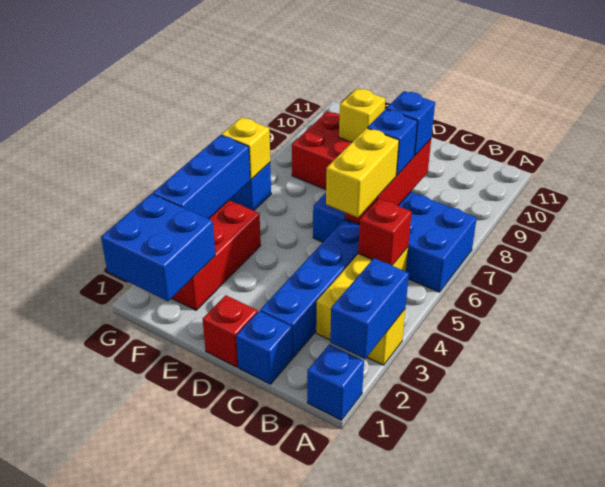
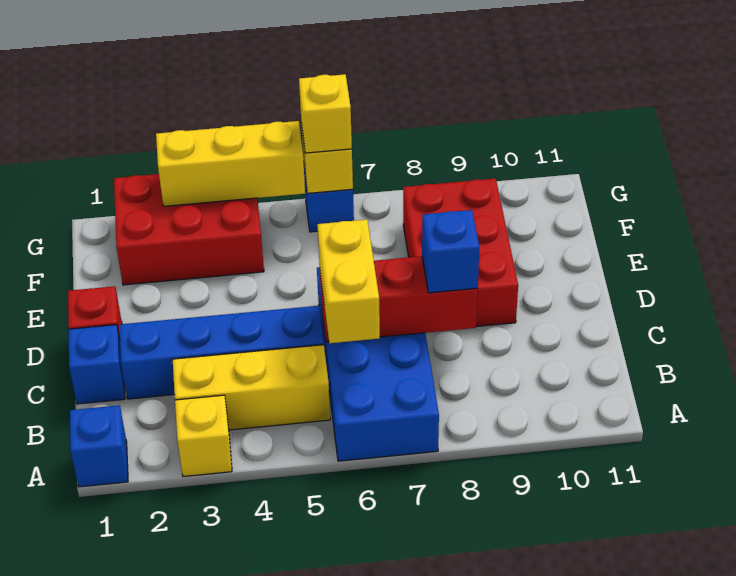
blue brick A2:A3 level 2 -> none
red brick B5 level 2 -> none
yellow brick C5:C6 level 3 -> yellow brick B6:C6 level 3
blue brick C7 level 3 -> none
yellow brick E9 level 2 -> yellow brick G6 level 3
blue brick F1:G2 level 2 -> none
blue brick G3:G5 level 2 -> yellow brick G3:G5 level 2

